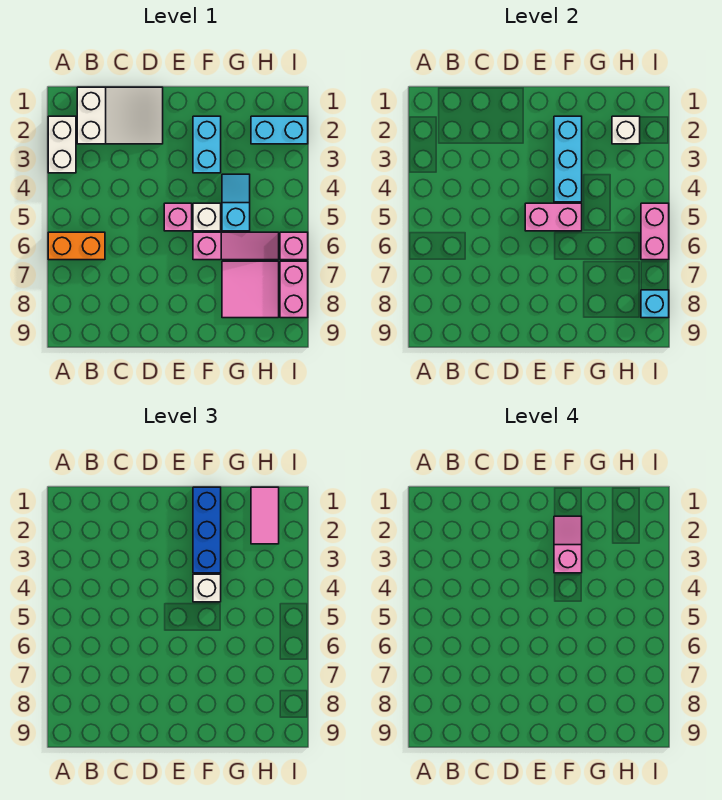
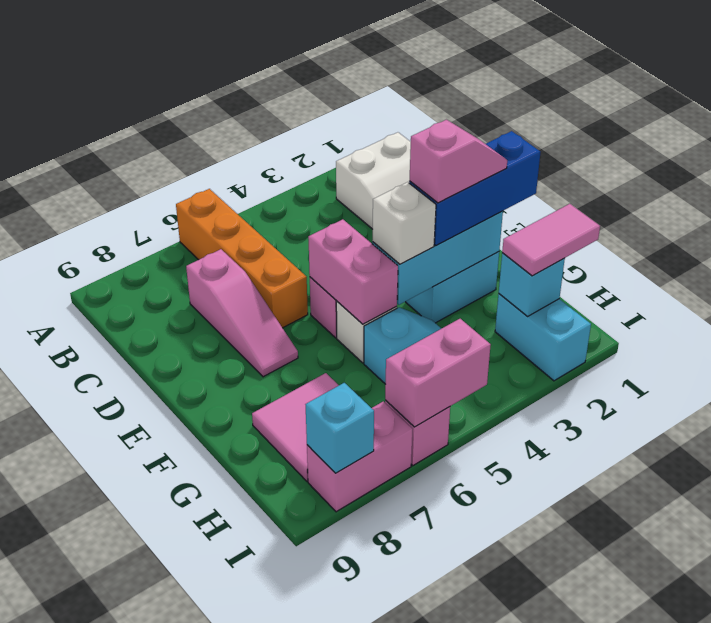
white brick A2:A3 level 1 -> none
orange brick A6:B6 level 1 -> orange brick A6:D6 level 1
pink slope F6:H6 level 1 top F -> pink slope C7:E7 level 1 top C
white brick H2 level 2 -> cyan brick H2 level 2

